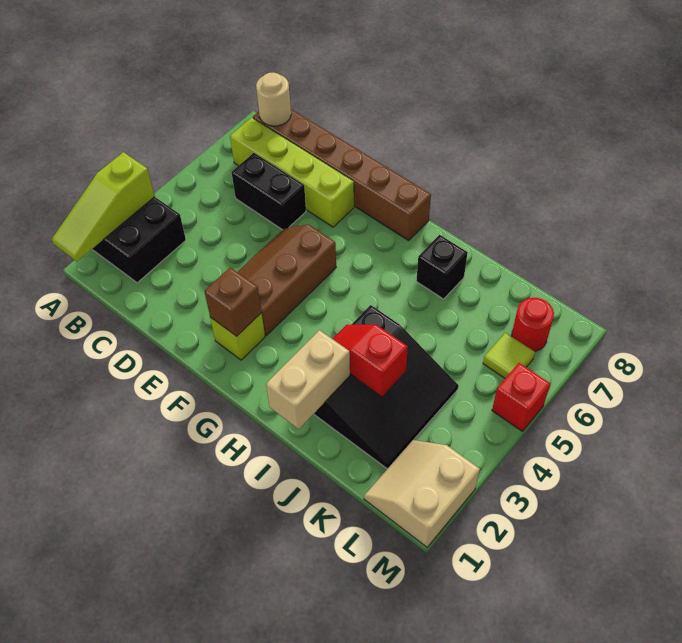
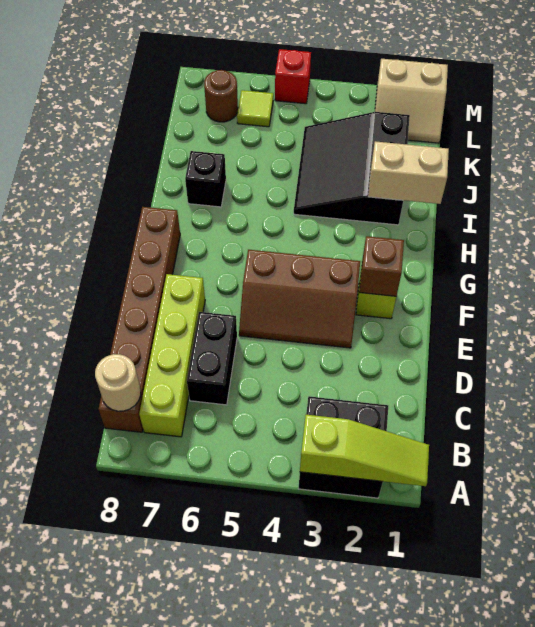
black slope I2:K4 level 1 top I -> black slope I2:K4 level 1 top 2
red slope I3:J3 level 2 top J -> none
red round brick L7 level 1 -> brown round brick L7 level 1

